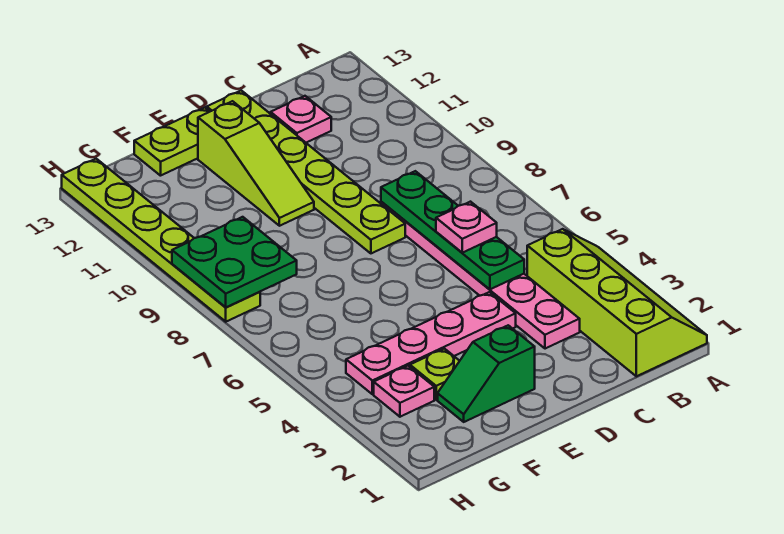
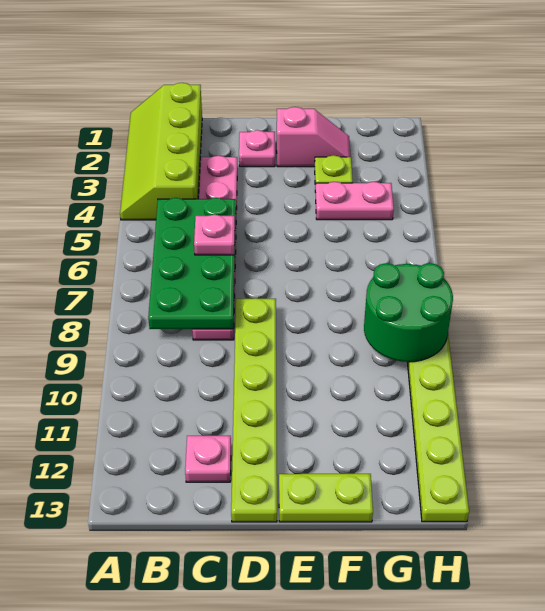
green plate C5:C8 level 2 -> green plate B5:C8 level 2
pink plate D4:G4 level 1 -> pink plate F4:G4 level 1
green slope E2:F2 level 1 top E -> pink slope E2:F2 level 1 top E
lime slope E10:E12 level 1 top 12 -> none
pink plate G3 level 1 -> pink plate D2 level 1
green plate G8:H9 level 2 -> green round brick G8:H9 level 2

